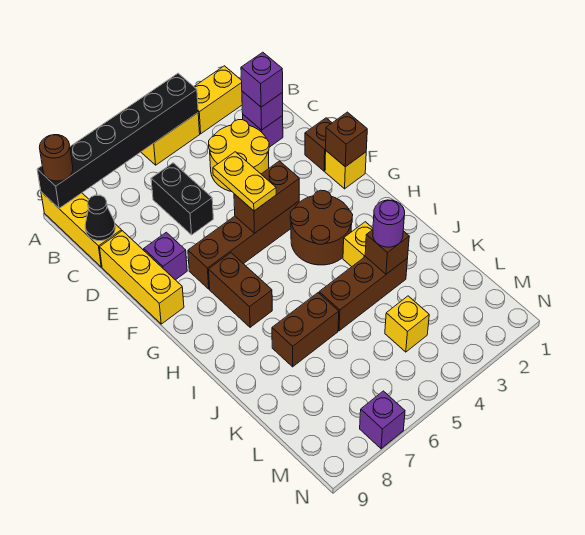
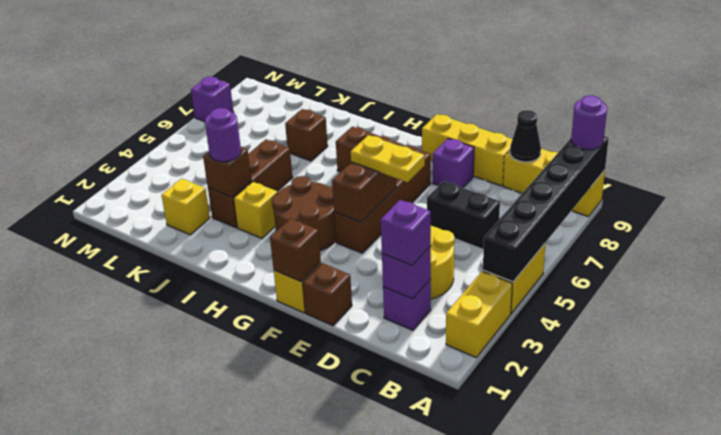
brown round brick A9 level 3 -> purple round brick A9 level 3
brown brick J6:J7 level 1 -> brown brick J7 level 1
yellow brick L4 level 1 -> yellow brick K2 level 1

